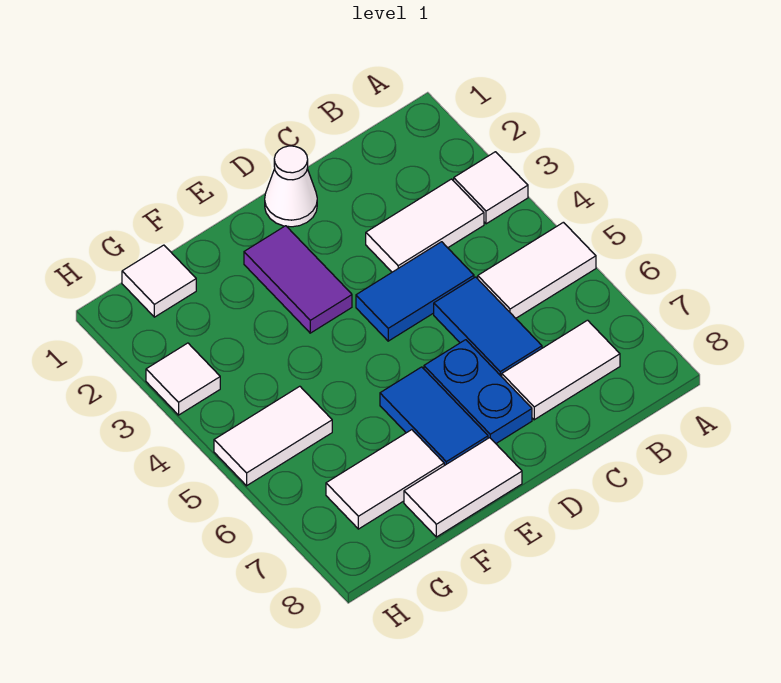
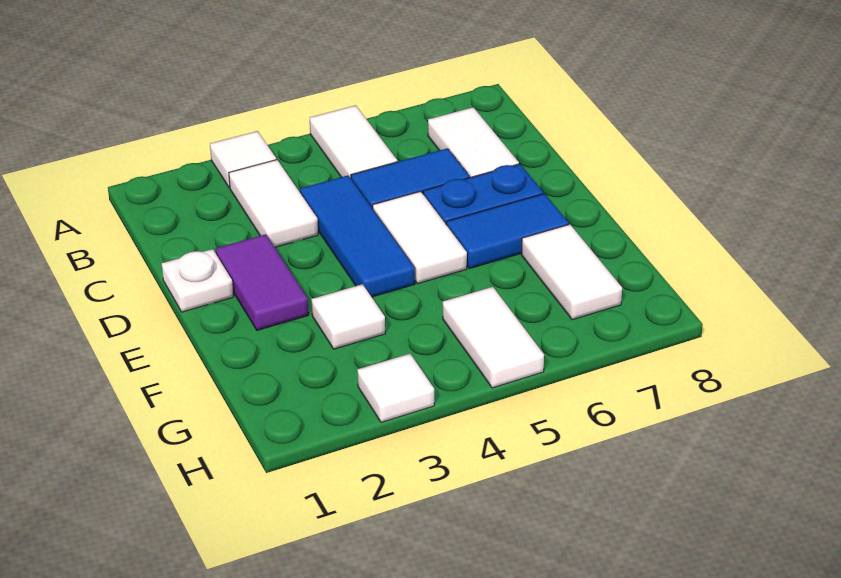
blue tile C4:D4 level 1 -> blue tile C4:E4 level 1
white cone D1 level 1 -> white plate D1 level 1
purple tile E2:E3 level 1 -> purple tile D2:E2 level 1
white tile E8:F8 level 1 -> white tile D5:E5 level 1
white tile G1 level 1 -> white tile F3 level 1

